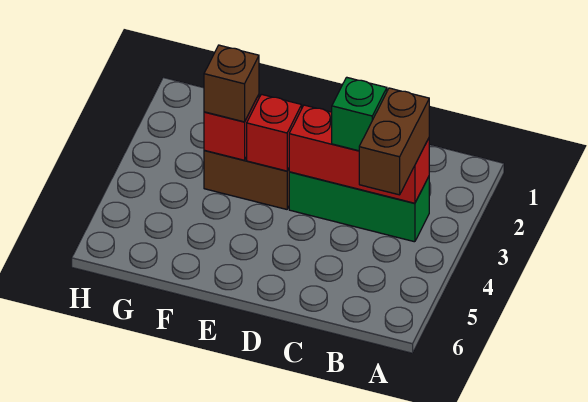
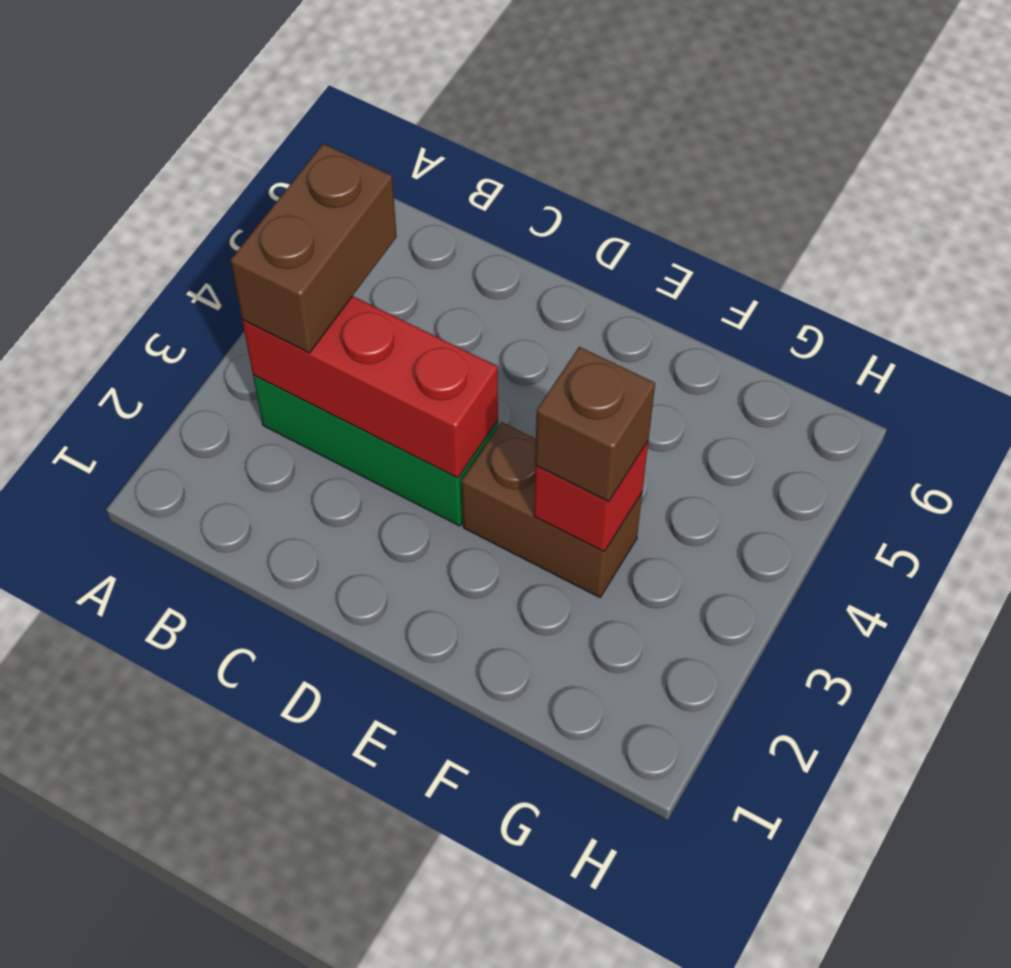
green brick C3 level 3 -> none
red brick E3 level 2 -> none

